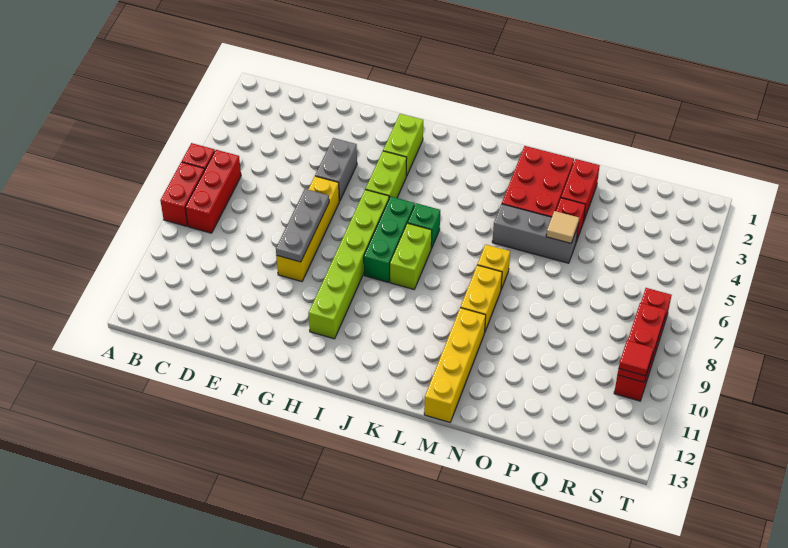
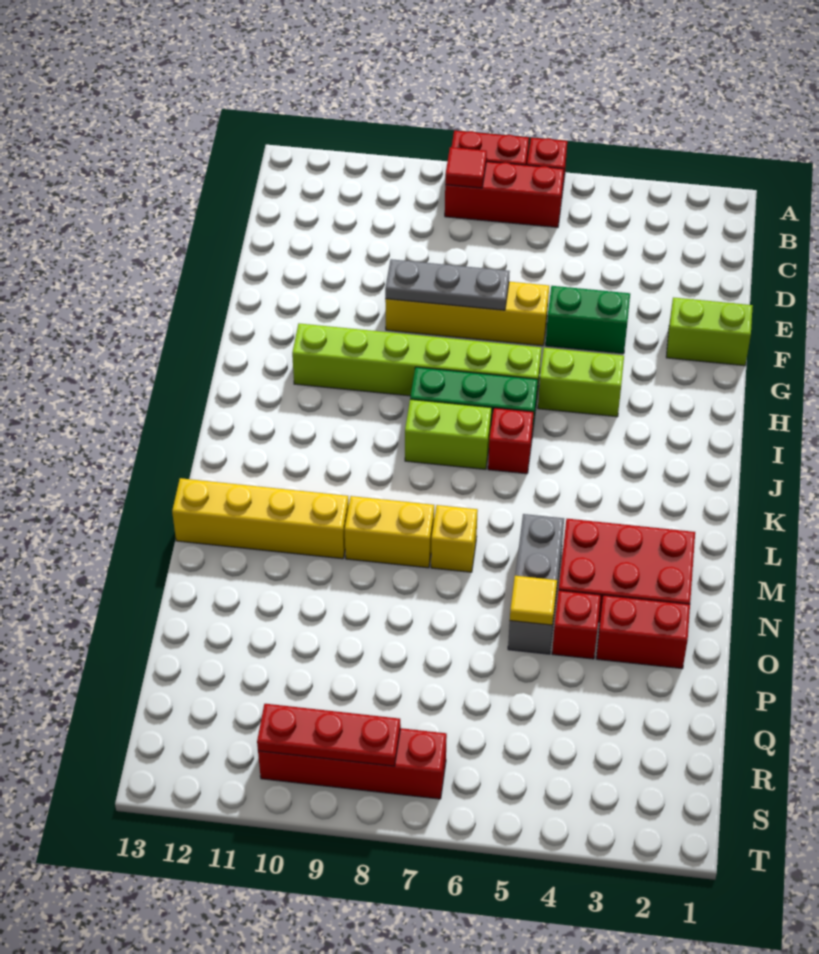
grey brick F4:F5 level 1 -> green brick F4:F5 level 1
lime brick H2:H3 level 1 -> lime brick F1:F2 level 1
green brick J6 level 1 -> red brick J6 level 1
tan tile O5 level 2 -> yellow tile O5 level 2
red tile S10 level 3 -> red tile B8 level 2

